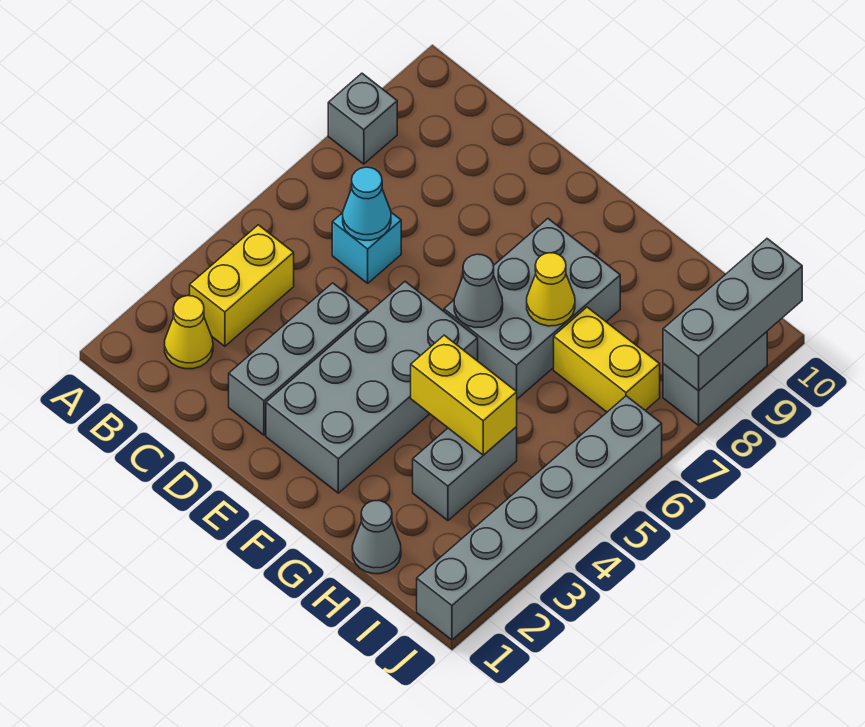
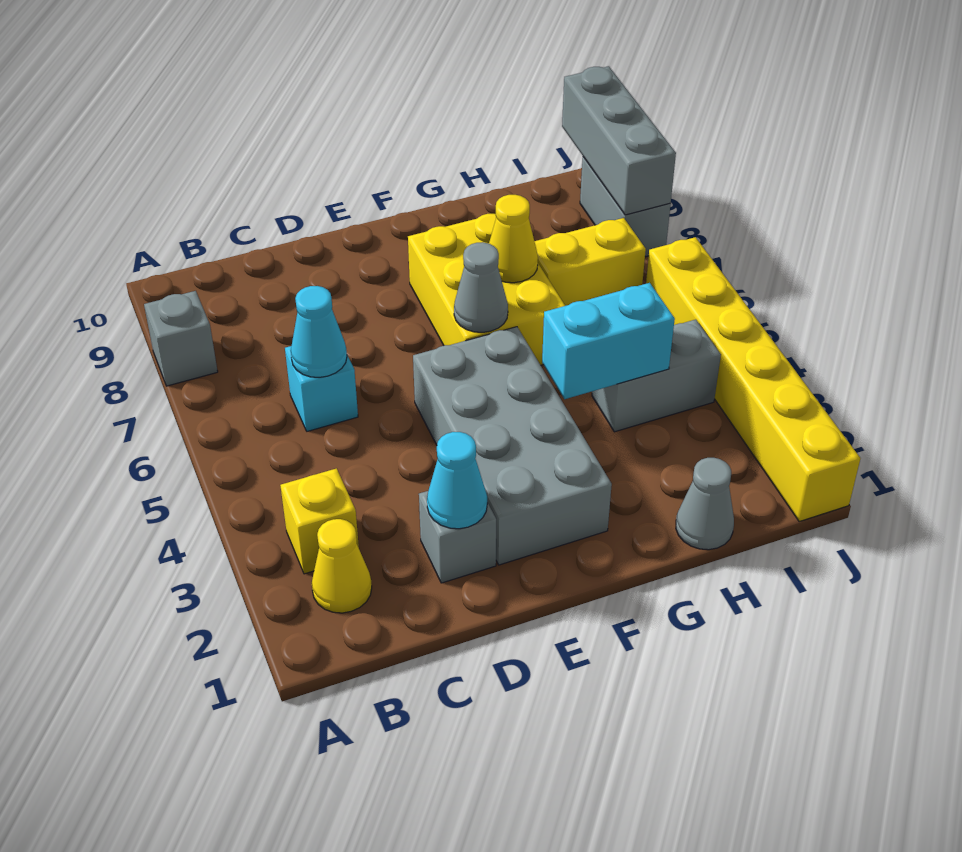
yellow brick B3:B4 level 1 -> yellow brick B3 level 1
grey brick D2:D4 level 1 -> grey brick D2 level 1
none -> cyan cone D2 level 2
grey brick F6:G8 level 1 -> yellow brick F6:G8 level 1
yellow brick G4:H4 level 2 -> cyan brick G4:H4 level 2
grey brick H3:H4 level 1 -> grey brick H4:I4 level 1
grey brick J1:J6 level 1 -> yellow brick J1:J6 level 1

